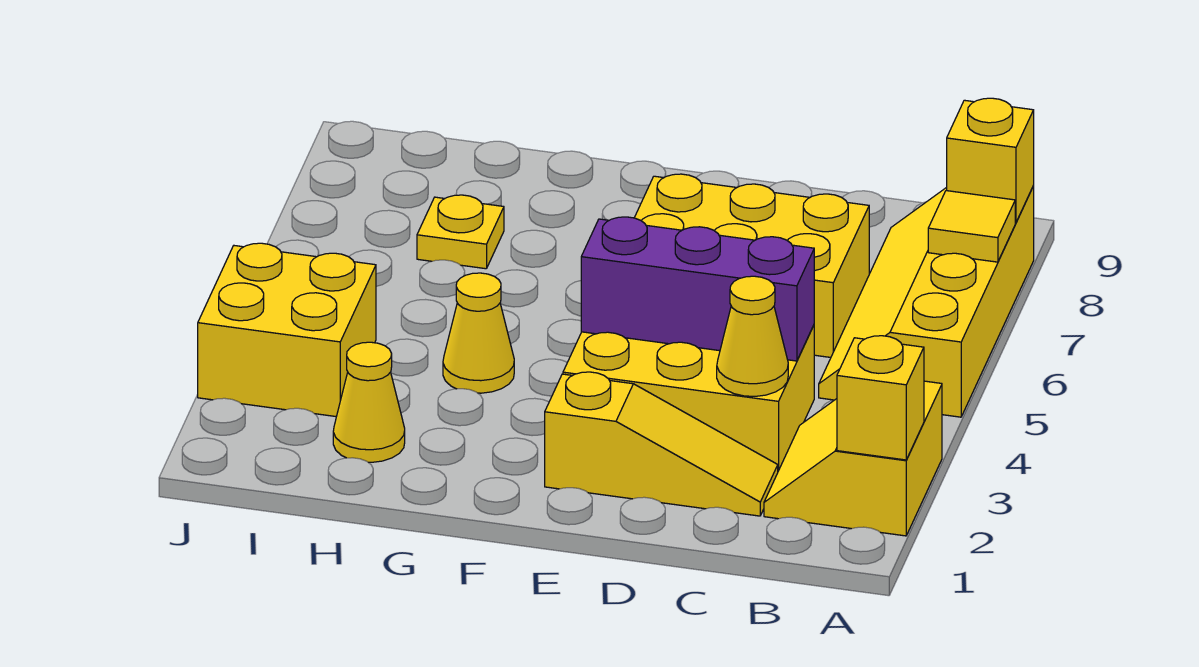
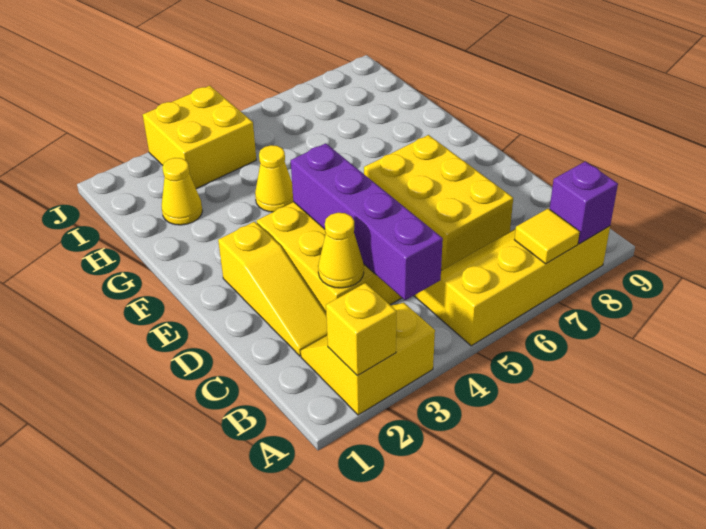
yellow brick A8 level 2 -> purple brick A8 level 2
purple brick C4:E4 level 2 -> purple brick B4:E4 level 2
yellow plate H7 level 1 -> none

